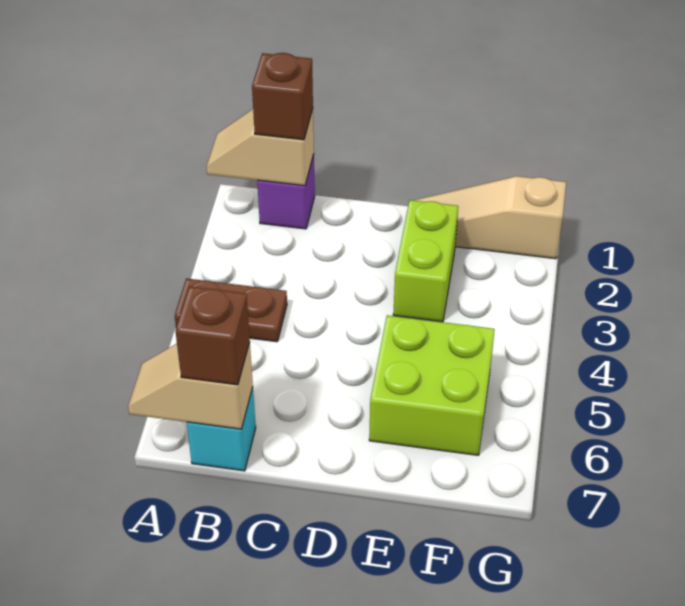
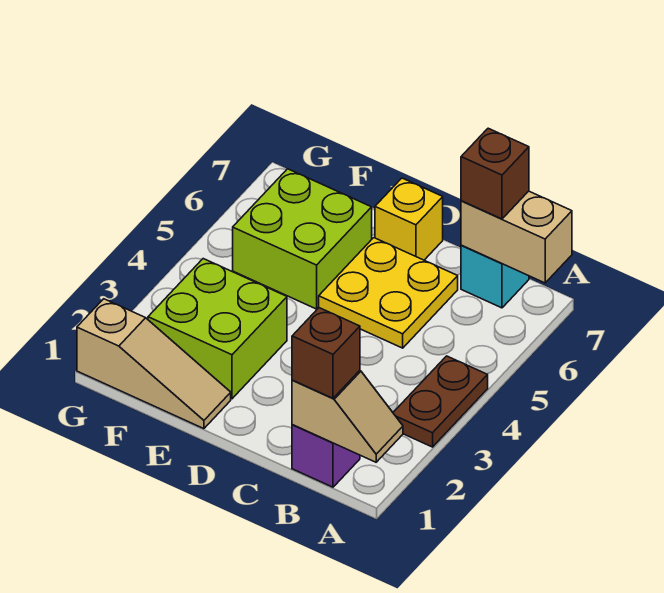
brown plate A4:B4 level 1 -> brown plate A3:A4 level 1
tan slope A7:B7 level 2 top B -> tan brick A7:B7 level 2
none -> yellow plate C5:D6 level 1
none -> yellow brick D7 level 1
lime brick E2:E3 level 1 -> lime brick E2:F3 level 1

